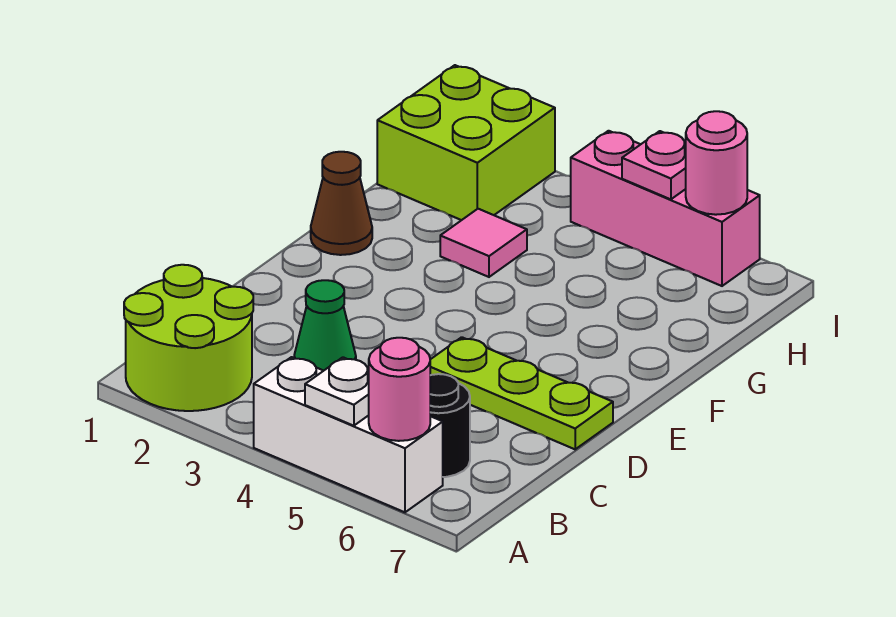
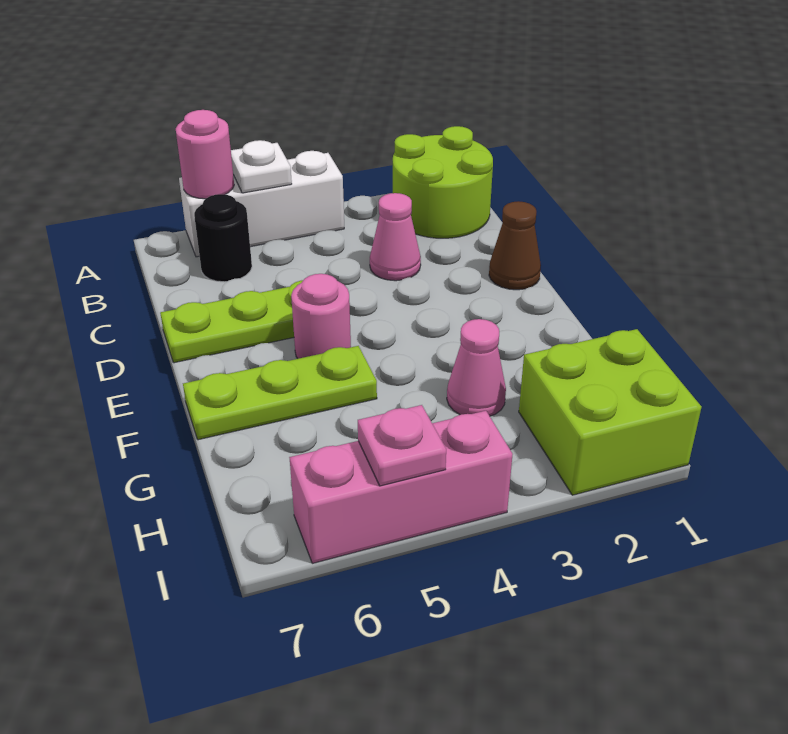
green cone C3 level 1 -> pink cone C3 level 1
brown cone F1 level 1 -> brown cone D1 level 1
none -> lime plate F5:F7 level 1
pink tile G3 level 1 -> pink cone G3 level 1
pink round brick I6 level 2 -> pink round brick E5 level 1

